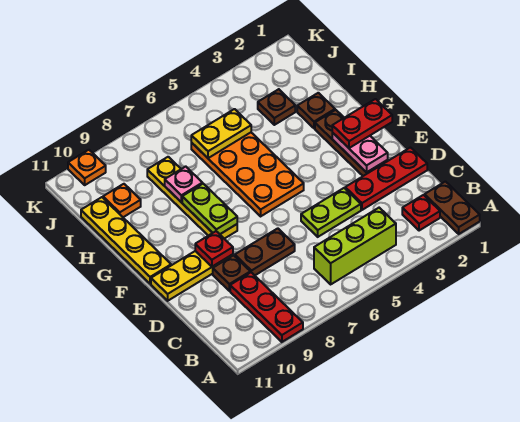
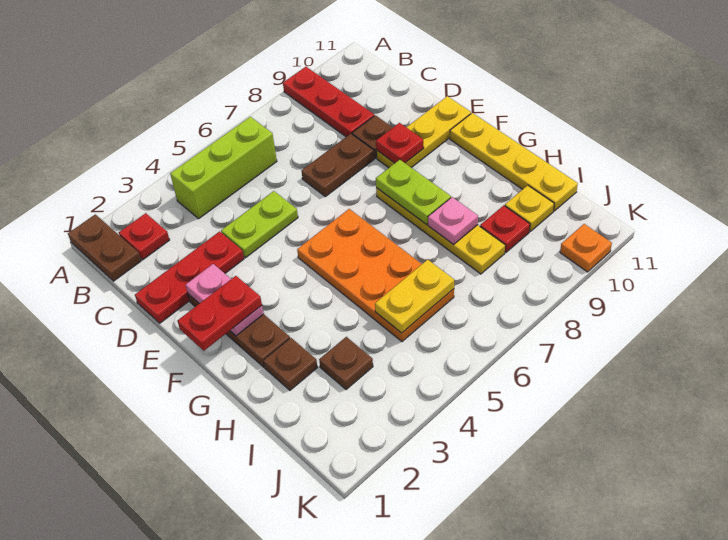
none -> red plate I9 level 1
orange plate I10 level 1 -> yellow plate I10 level 1

